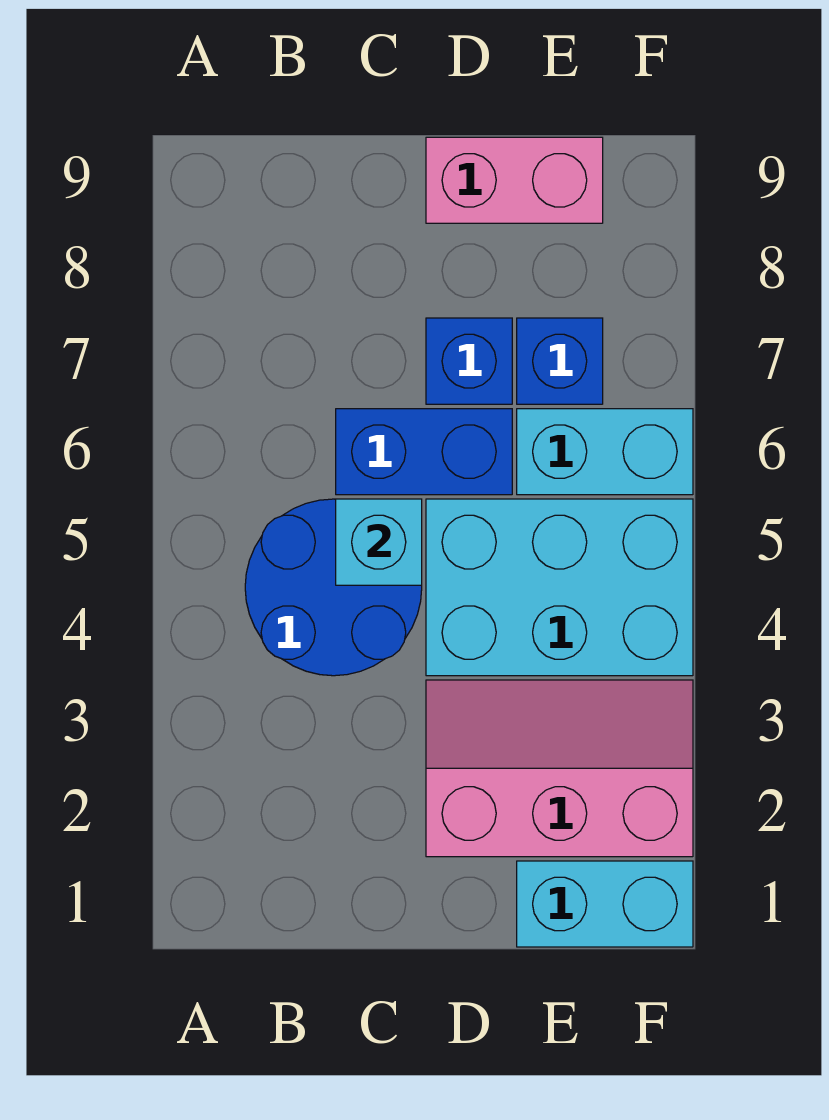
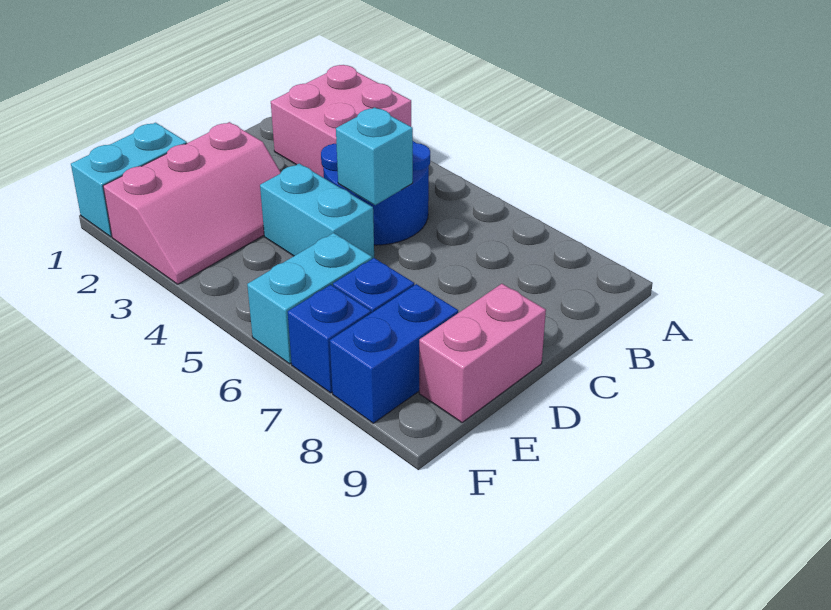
none -> pink brick A2:B3 level 1
blue brick C6:D6 level 1 -> blue brick E8:F8 level 1
cyan brick D4:F5 level 1 -> cyan brick D4:D5 level 1
blue brick D7 level 1 -> blue brick F7 level 1

